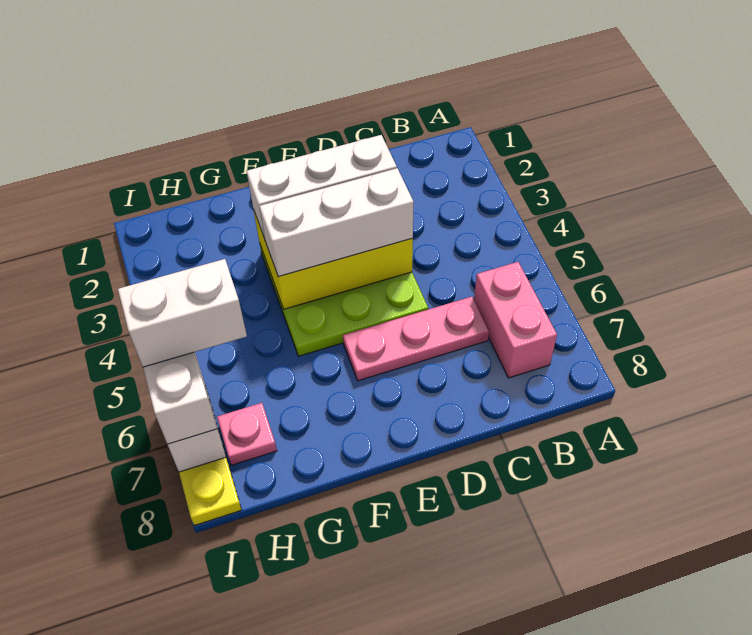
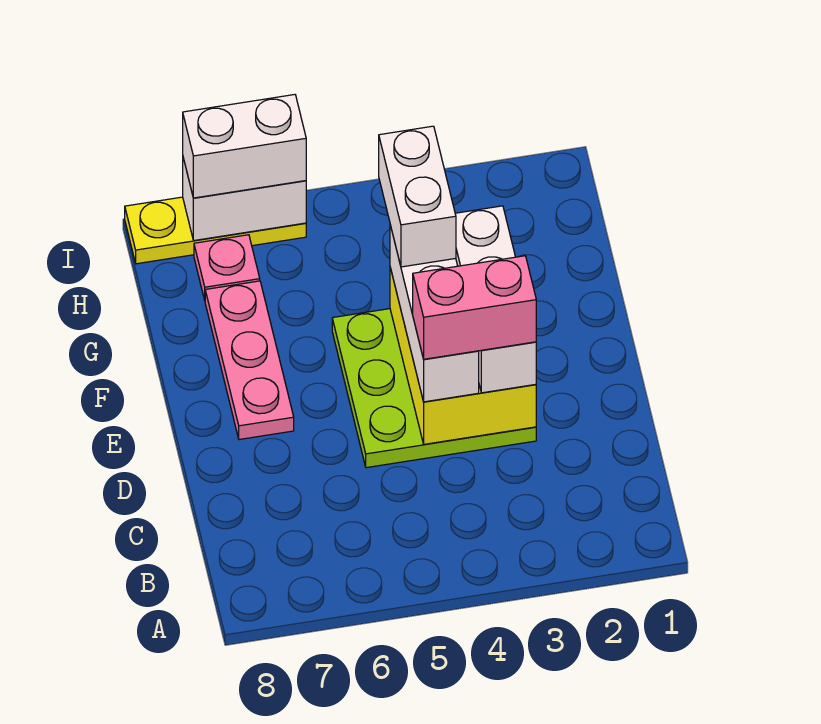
pink brick B6:B7 level 1 -> pink brick D3:D4 level 4
pink plate C6:E6 level 1 -> pink plate E7:G7 level 1
white brick H6:I6 level 4 -> white brick F4:G4 level 4

